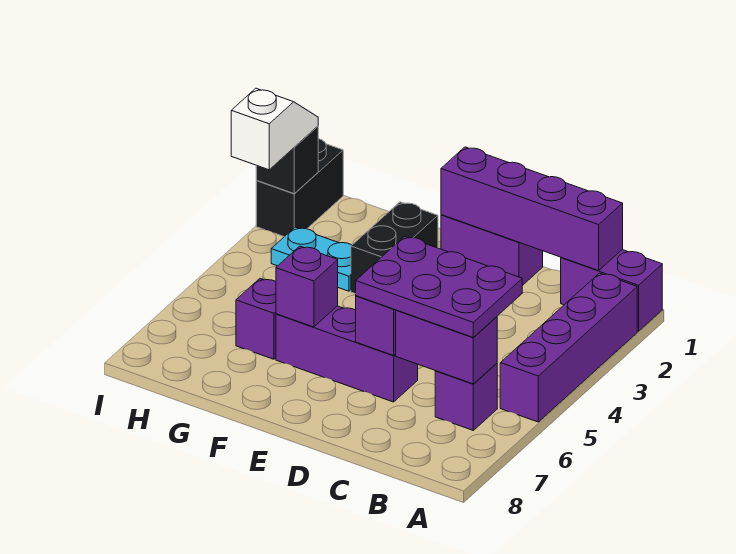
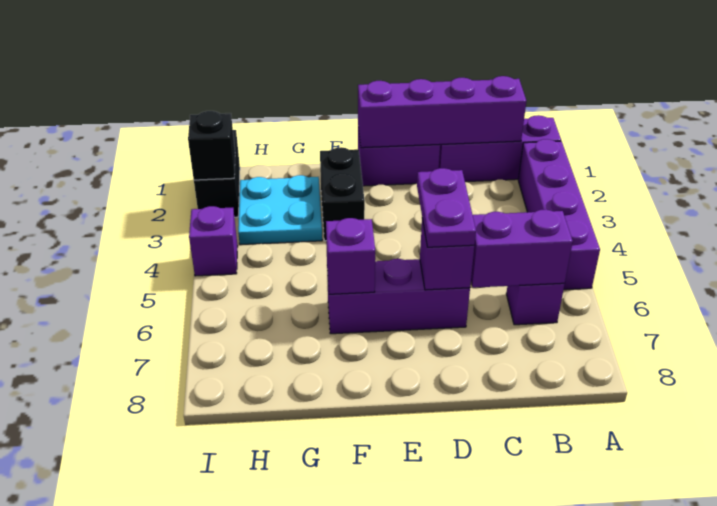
purple brick A1:B1 level 1 -> purple brick A1:C1 level 1
purple plate B5:D6 level 3 -> purple plate D5:D6 level 3
cyan plate G3:H3 level 1 -> cyan plate G2:H3 level 1
purple brick G6 level 1 -> purple brick I4 level 1
white slope I2:I3 level 3 top 3 -> none

